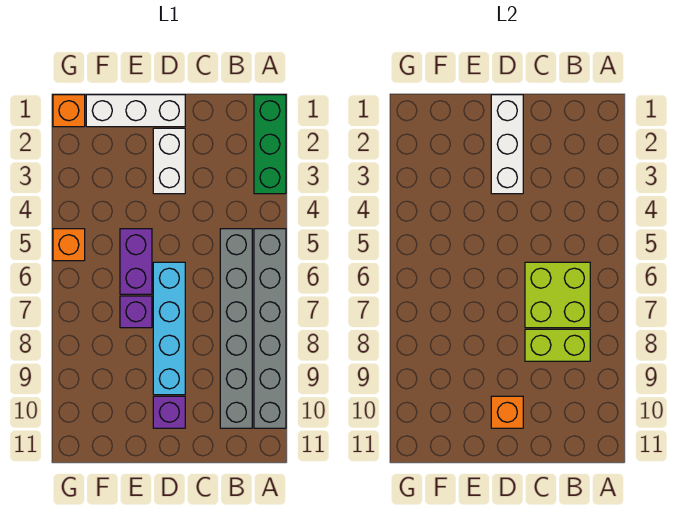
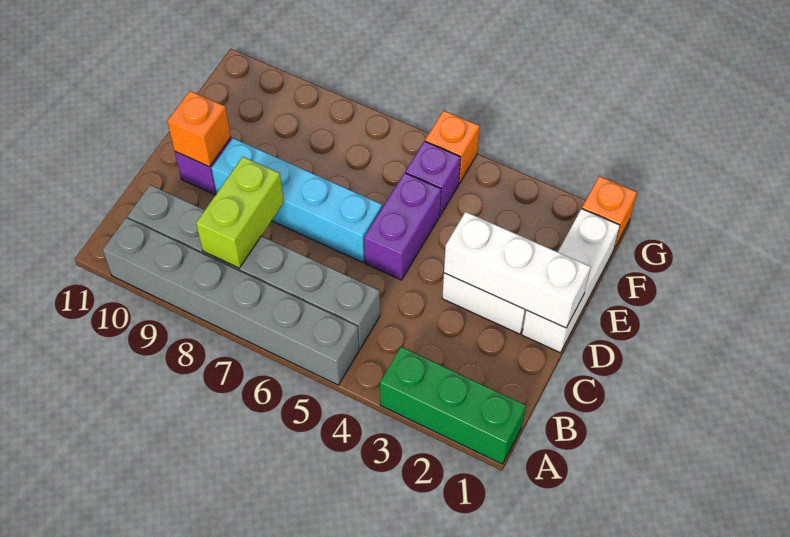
lime brick B6:C7 level 2 -> none
purple brick E5:E6 level 1 -> purple brick D5:E5 level 1
purple brick E7 level 1 -> purple brick F5 level 1

